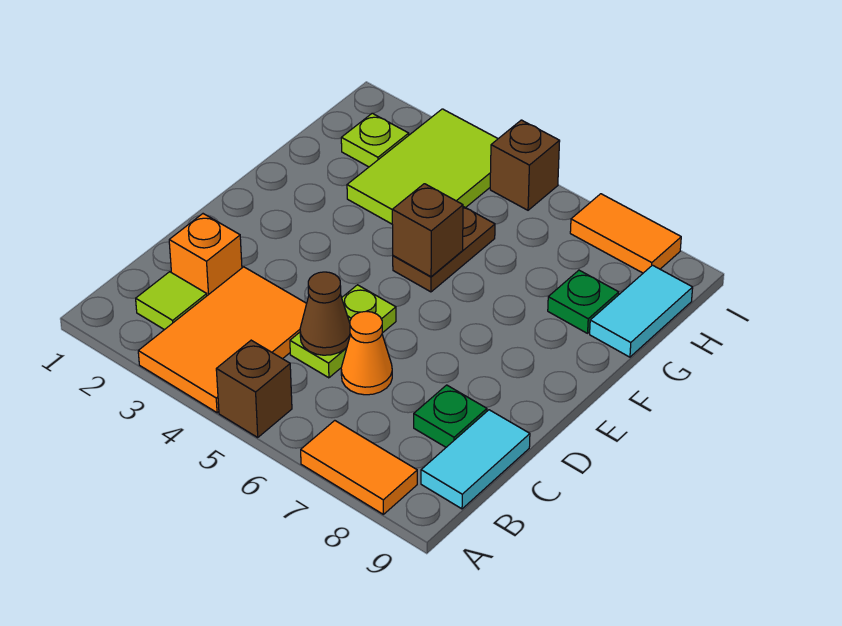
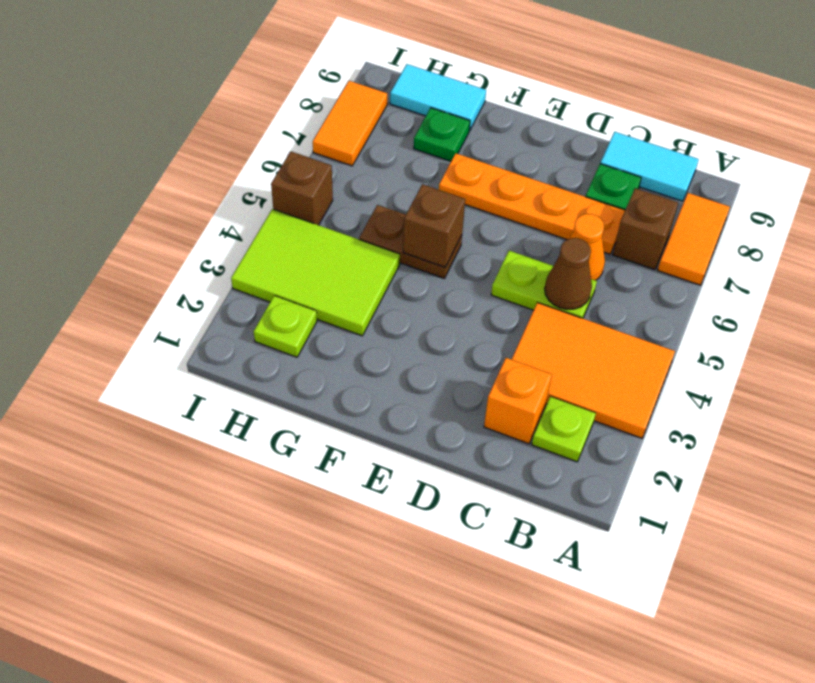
brown brick A5 level 1 -> brown brick B7 level 1
lime tile B2 level 1 -> lime plate B2 level 1
none -> orange plate C7:F7 level 1

